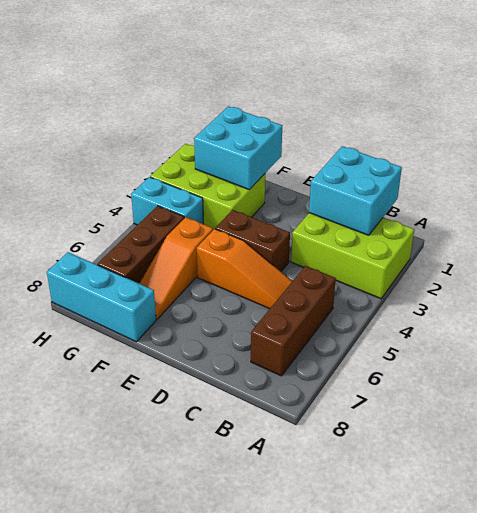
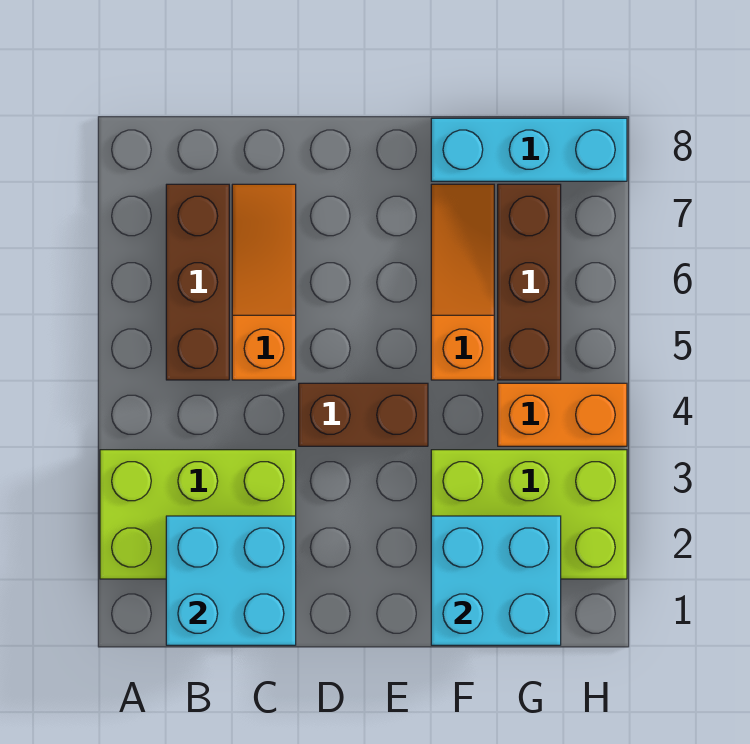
orange slope C5:E5 level 1 top E -> orange slope C5:C7 level 1 top 5
cyan brick G4:H4 level 1 -> orange brick G4:H4 level 1

